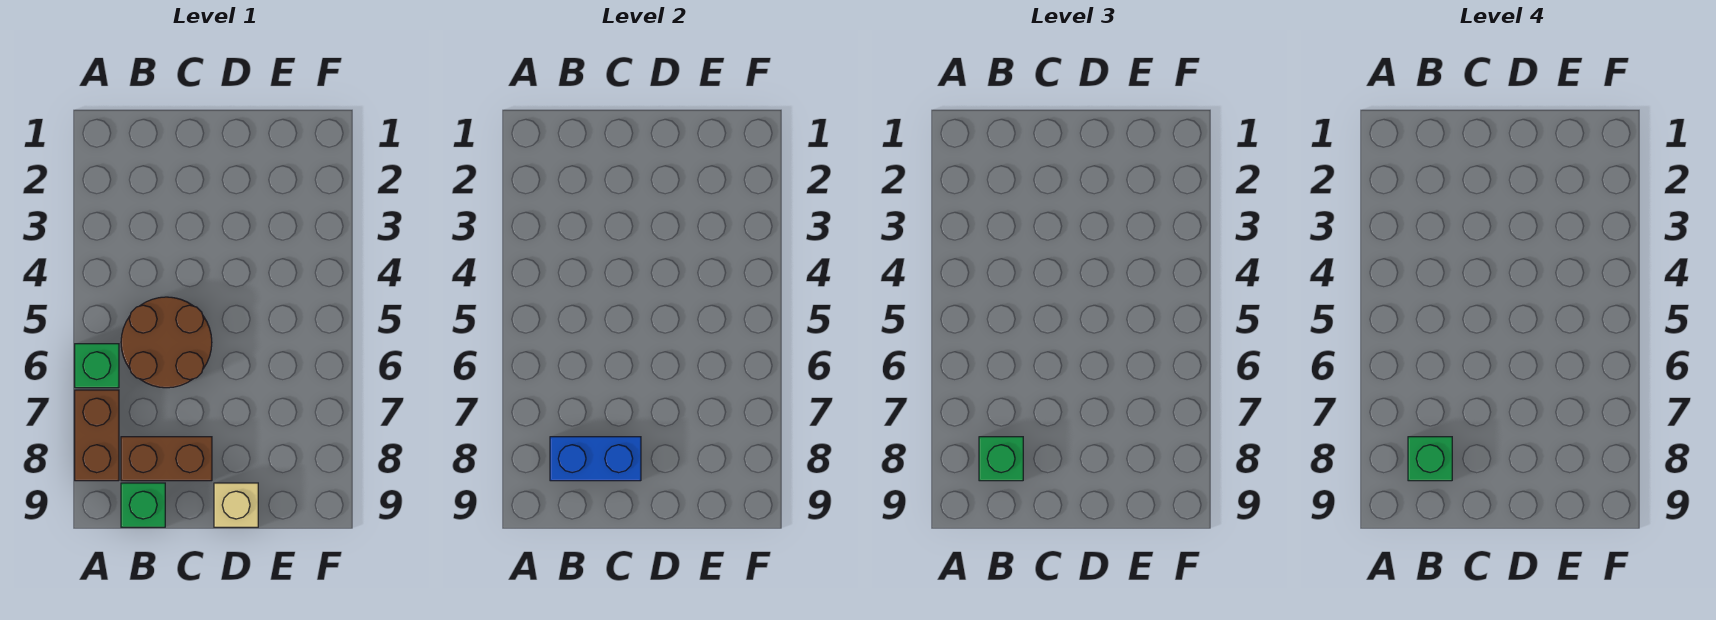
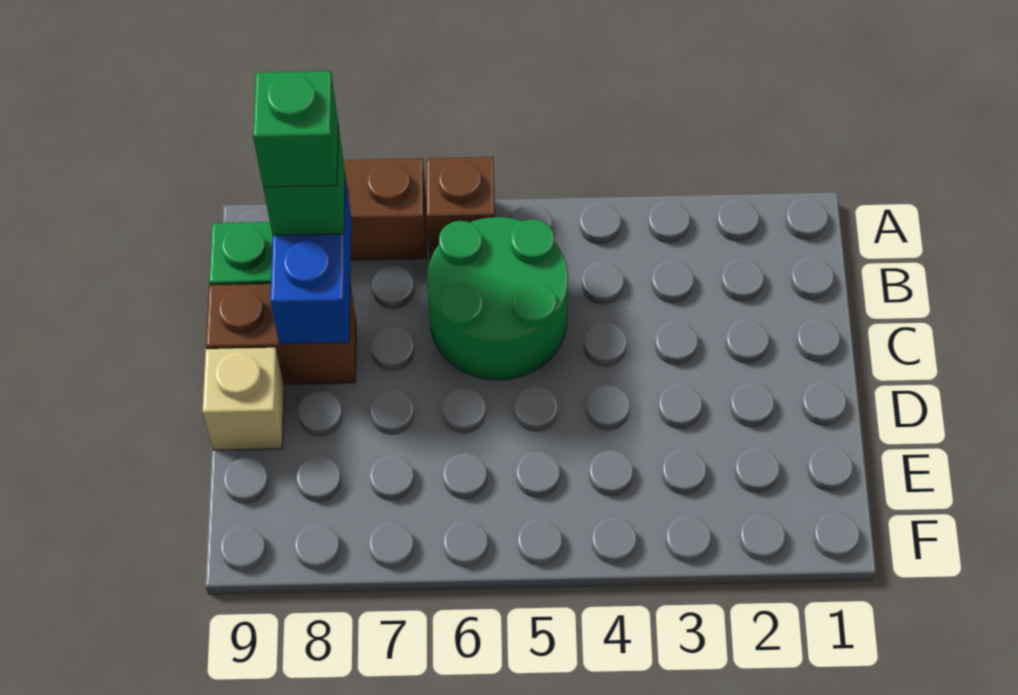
green brick A6 level 1 -> brown brick A6 level 1
brown round brick B5:C6 level 1 -> green round brick B5:C6 level 1
brown brick B8:C8 level 1 -> brown brick C8:C9 level 1

